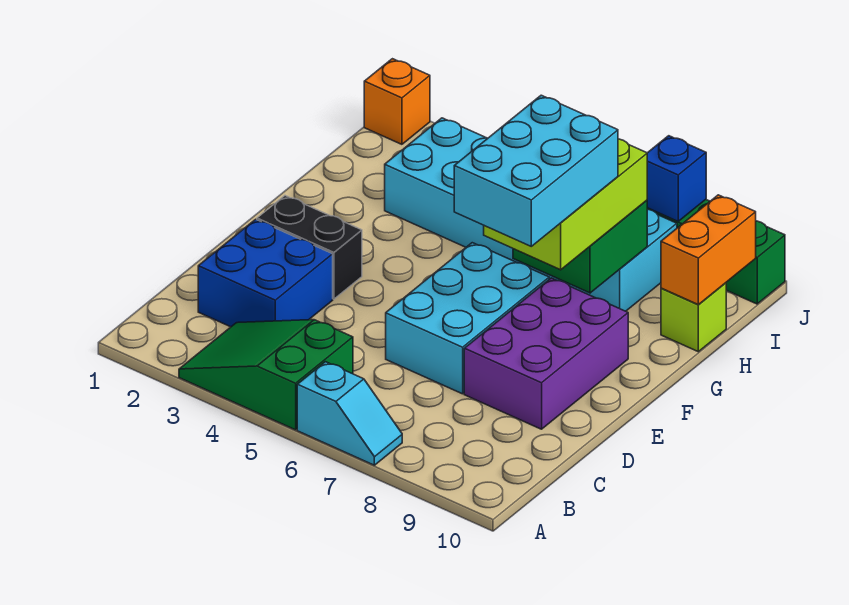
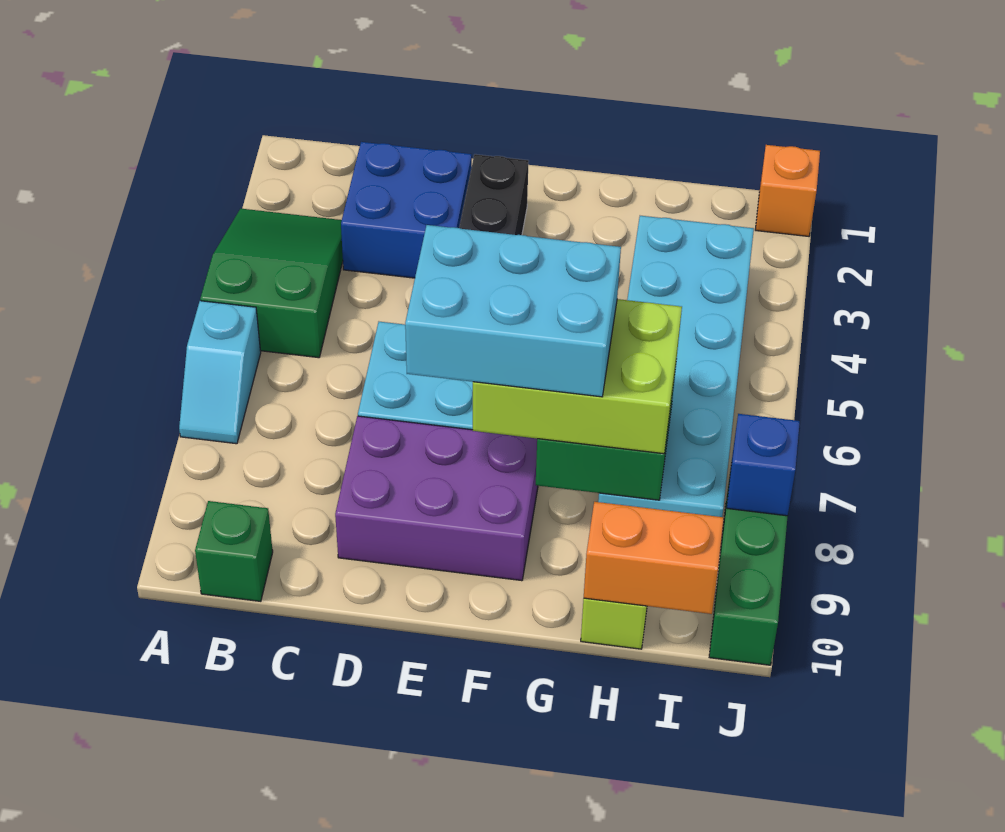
none -> green brick B10 level 1

